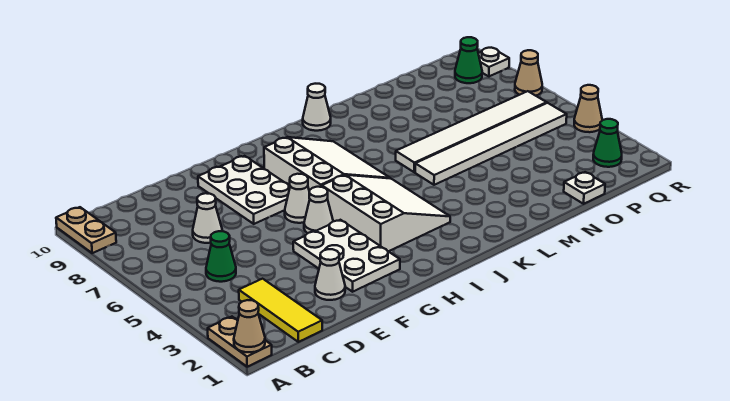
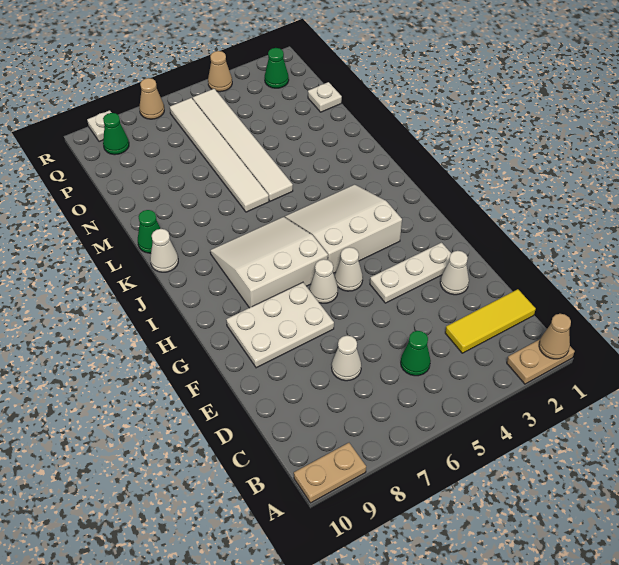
white plate F2:G4 level 1 -> white plate F2:F4 level 1
none -> green cone L10 level 1

